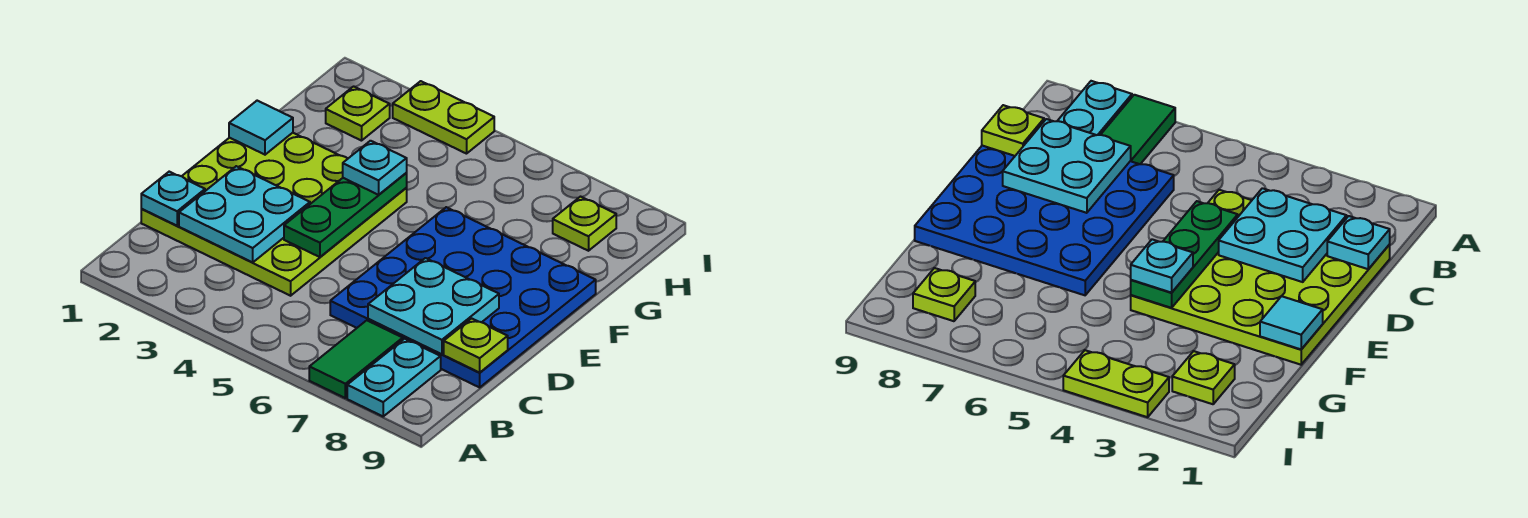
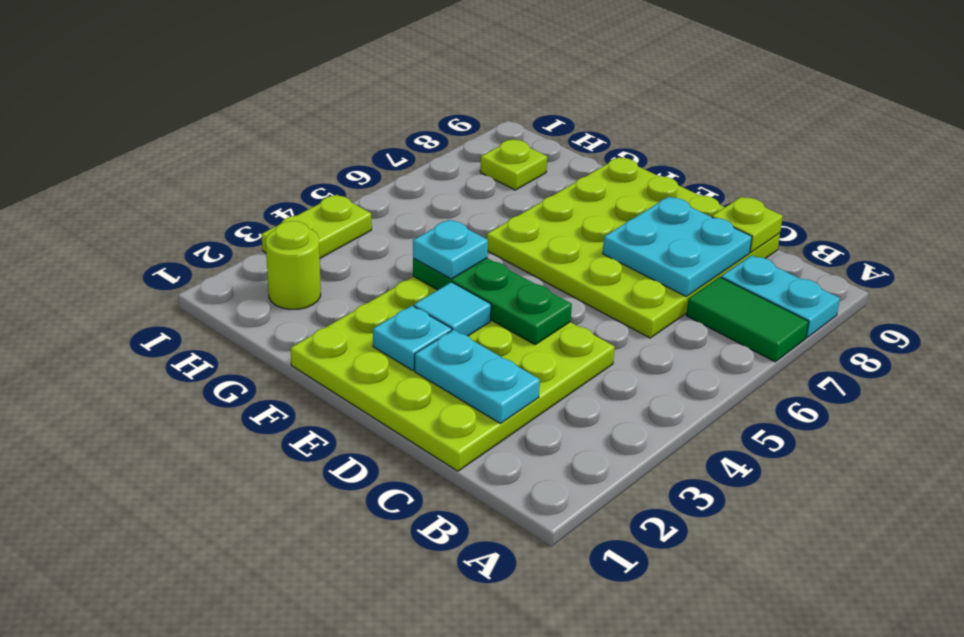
cyan plate C1 level 2 -> cyan plate E2 level 2
cyan plate C2:D3 level 2 -> cyan plate C2:D2 level 2
blue plate C6:F9 level 1 -> lime plate C6:F9 level 1
cyan tile F1 level 2 -> cyan tile E3 level 2
lime plate H2 level 1 -> lime round brick H2 level 1

